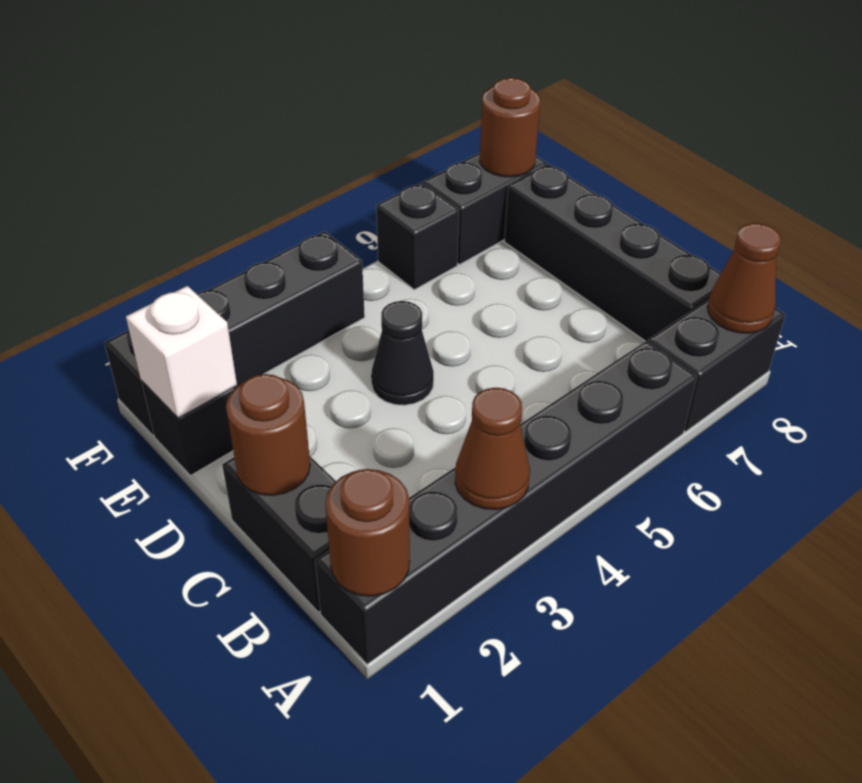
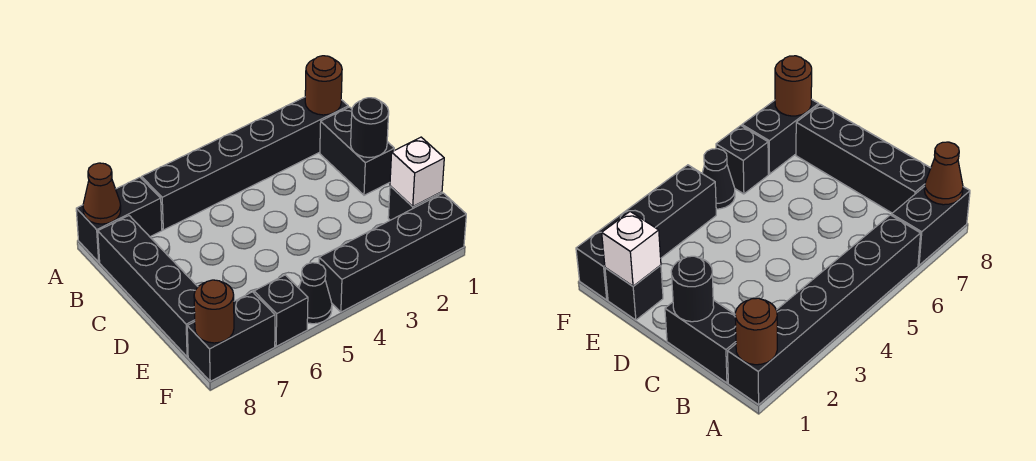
brown cone A3 level 2 -> none
brown round brick C1 level 2 -> black round brick C1 level 2
black cone D4 level 1 -> black cone F5 level 1

